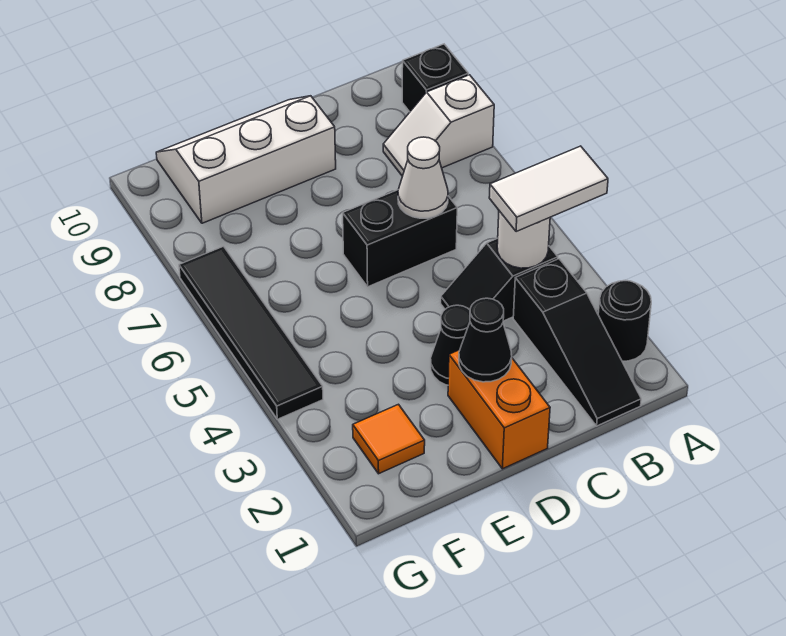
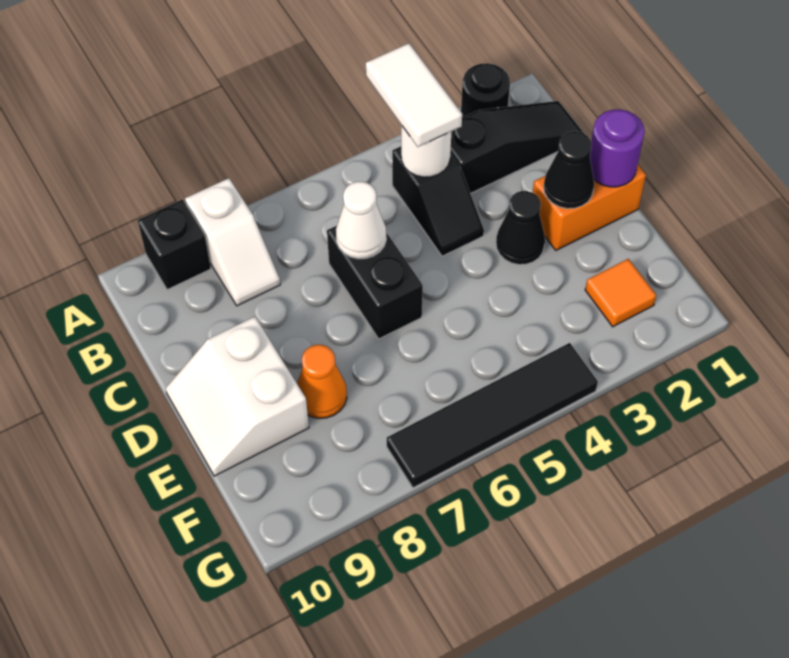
none -> purple round brick D1 level 2
white slope D9:F10 level 1 top 9 -> white slope D9:E10 level 1 top 9
none -> orange cone E8 level 1

